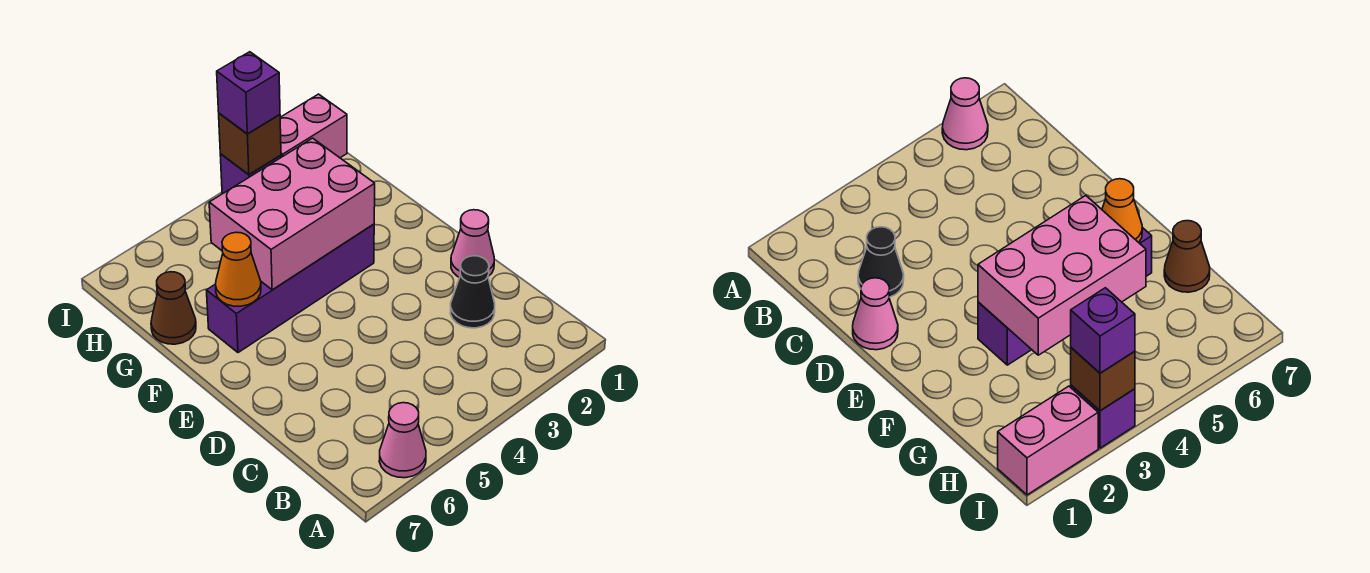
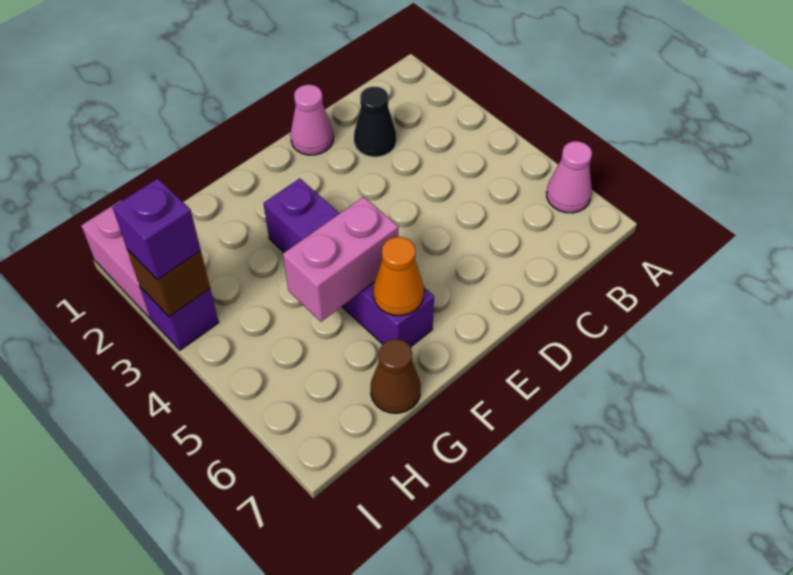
pink brick F3:G5 level 2 -> pink brick F5:G5 level 2

